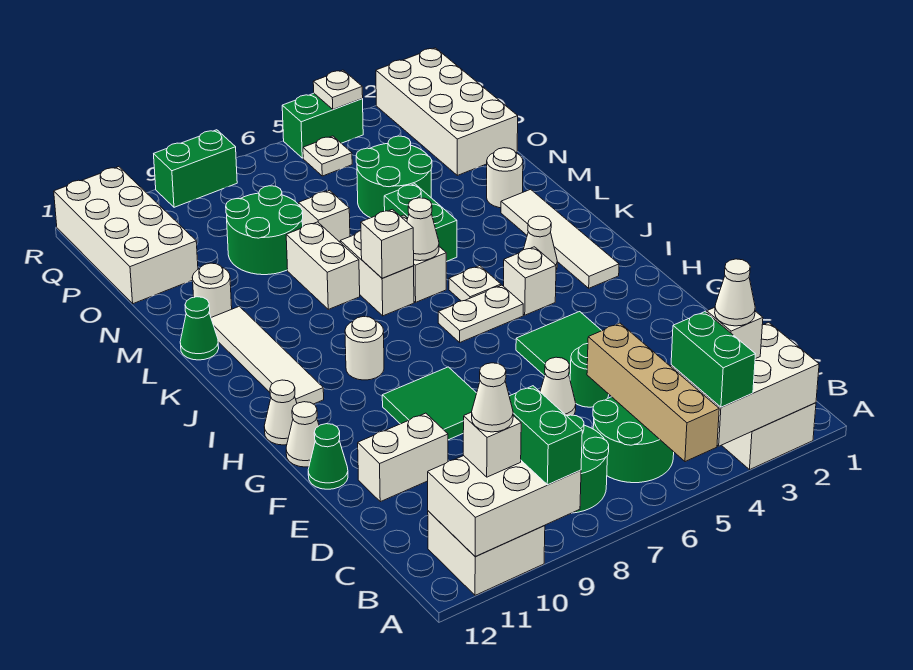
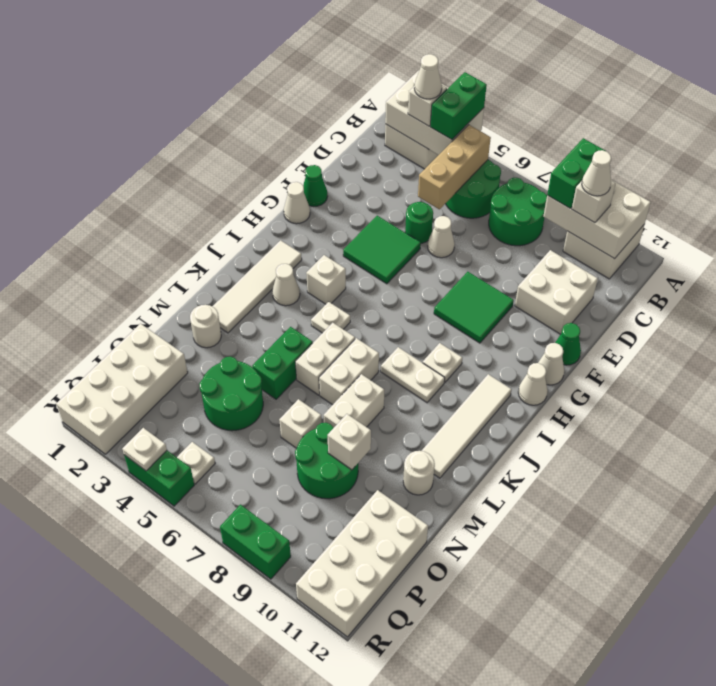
tan brick A5:D5 level 2 -> tan brick B5:D5 level 2
white brick E10:E11 level 1 -> white brick D10:E11 level 1
white plate I5:I6 level 1 -> white plate J8:J9 level 1
white round brick I9 level 1 -> white plate I9 level 1
white cone K6 level 2 -> white cone G1 level 1
white brick K7 level 2 -> white brick N9 level 2
green cone L12 level 1 -> green cone F1 level 1

